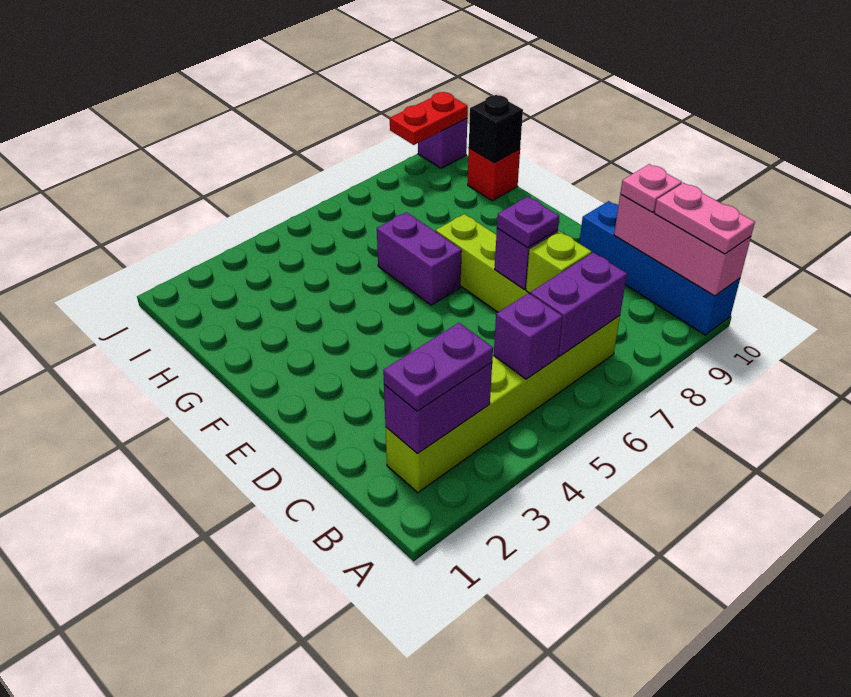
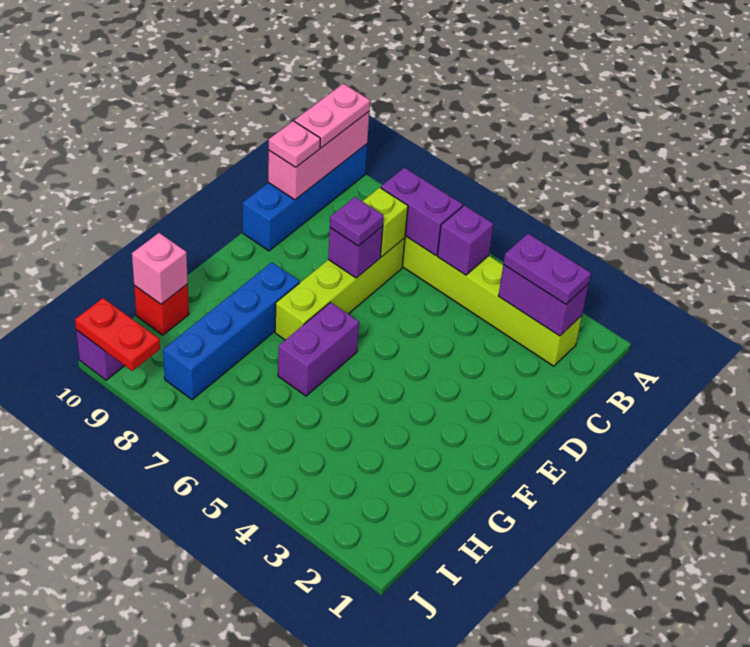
none -> blue brick F8:I8 level 1
black brick H10 level 2 -> pink brick H10 level 2

